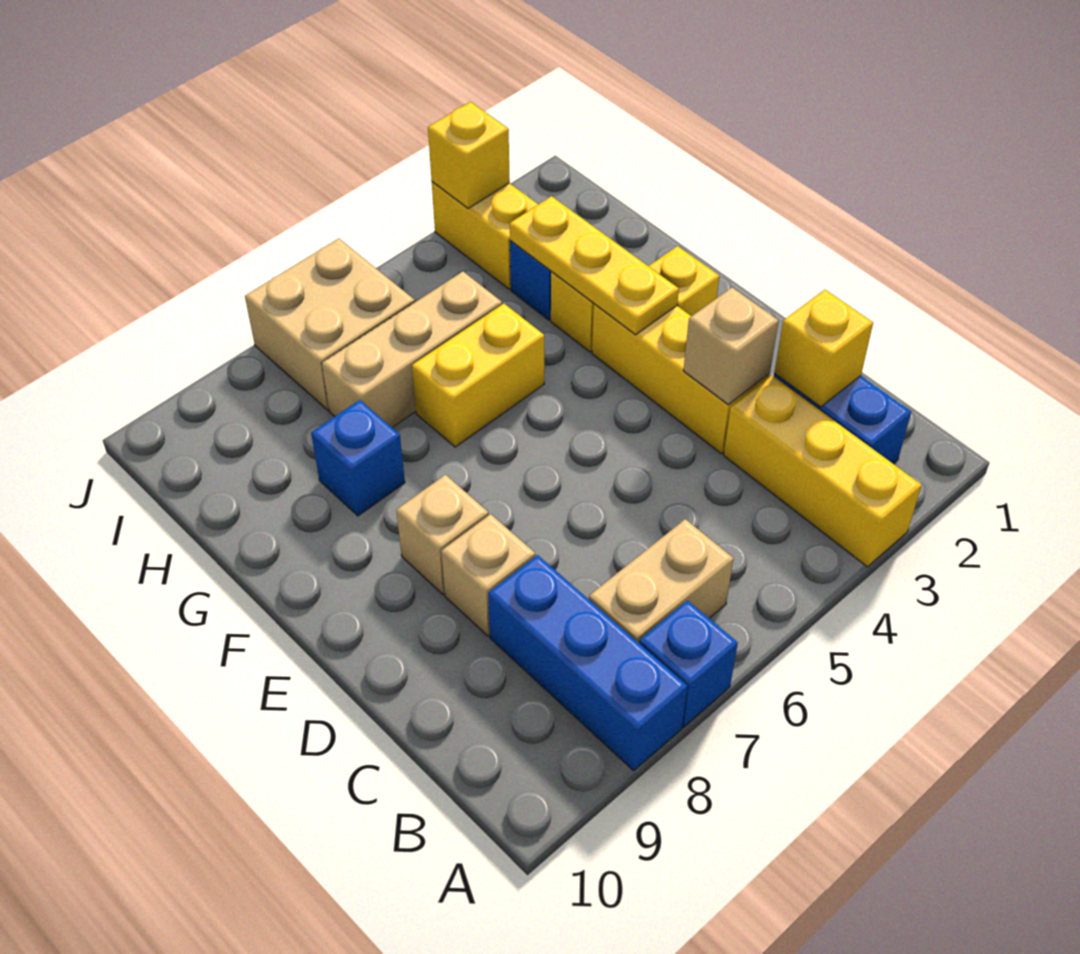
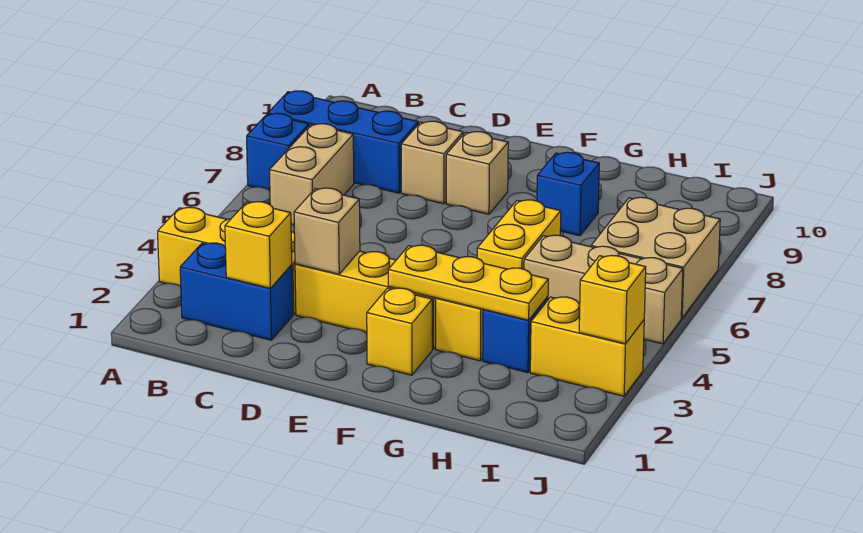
tan brick H5:H7 level 1 -> tan brick H5:J5 level 1

